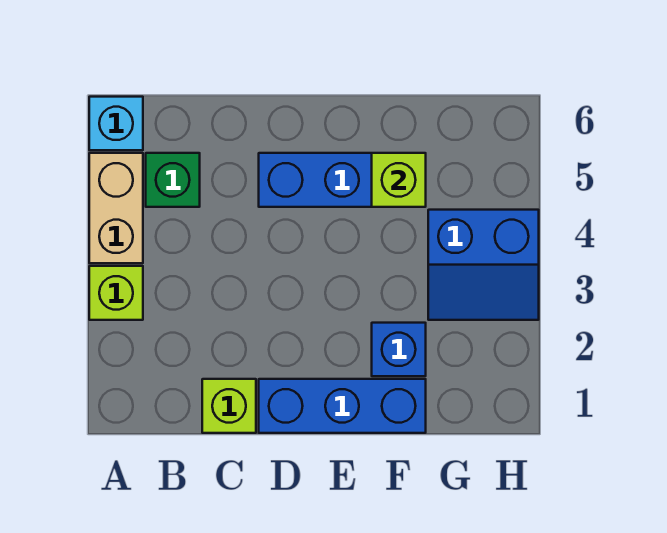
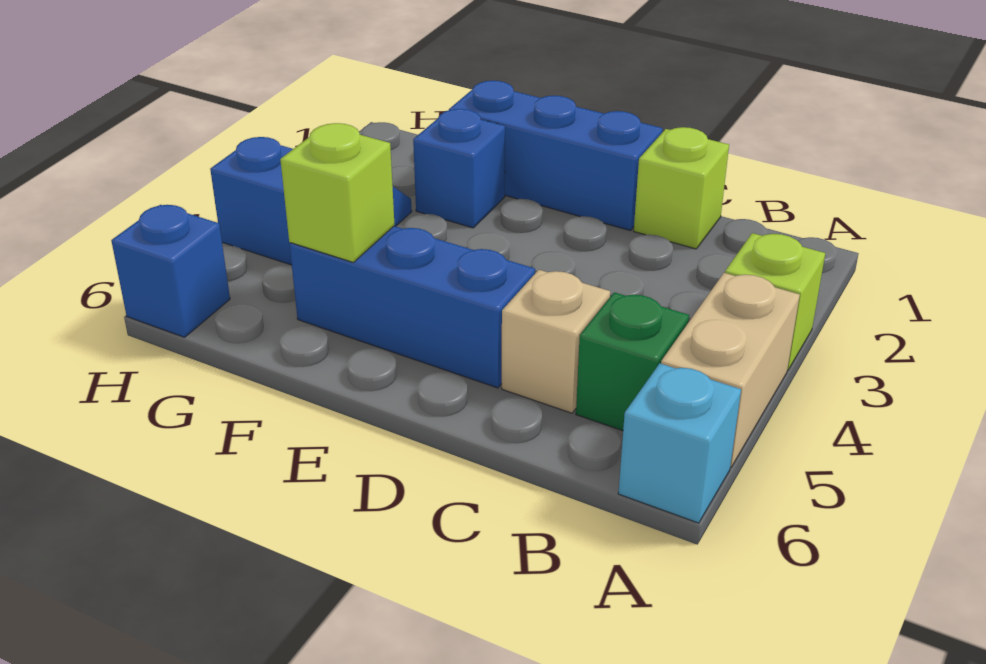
none -> tan brick C5 level 1
none -> blue brick H6 level 1

